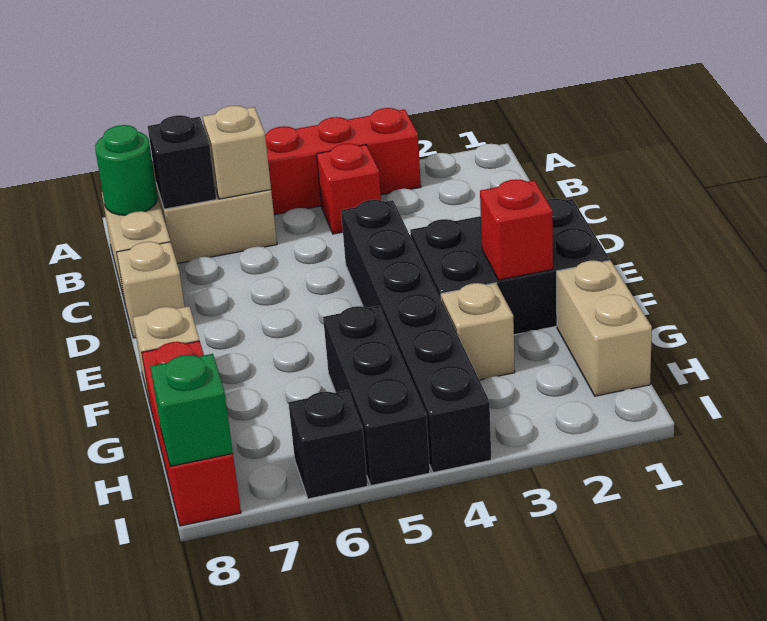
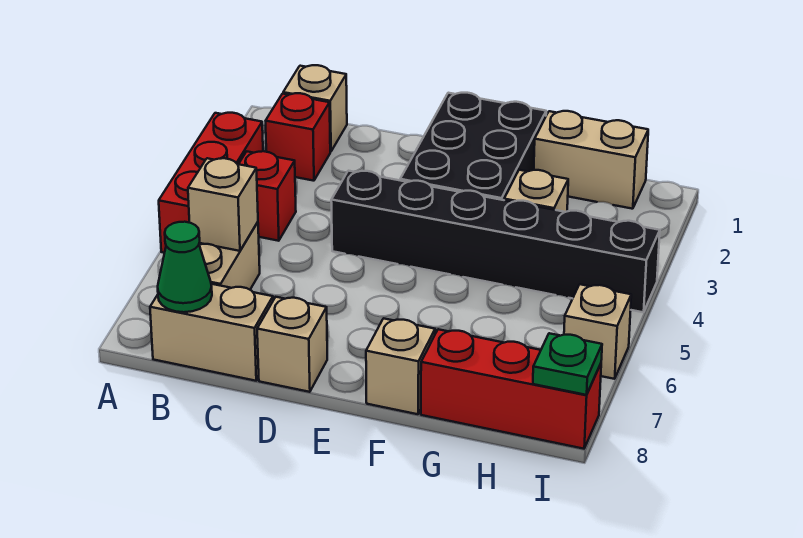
none -> tan brick B1 level 1
black brick B7 level 2 -> none
green round brick B8 level 2 -> green cone B8 level 2
red brick F2 level 2 -> red brick B2 level 1
black brick G5:I5 level 1 -> none
black brick I6 level 1 -> tan brick I6 level 1
green brick I8 level 2 -> green plate I8 level 2

